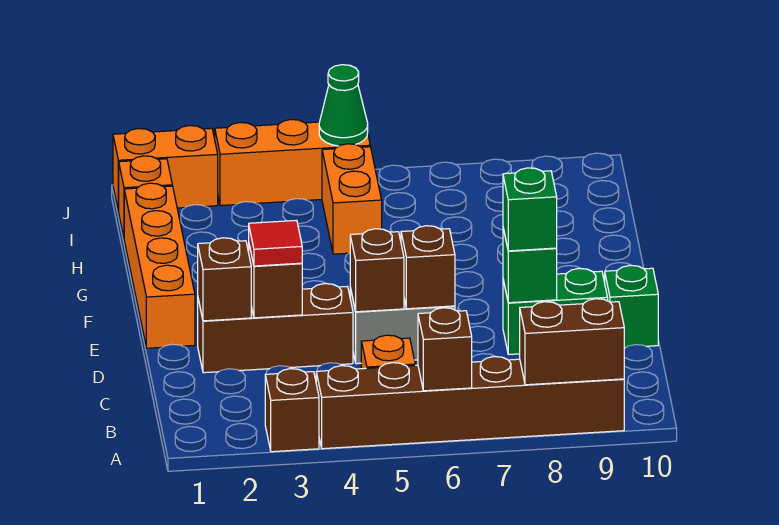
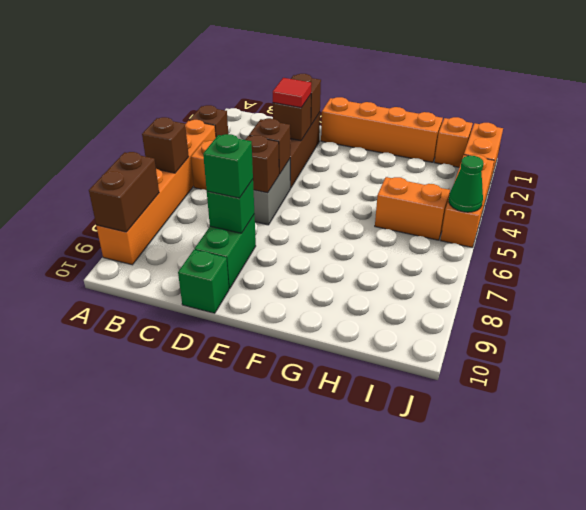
brown brick A4:A9 level 1 -> orange brick A4:A9 level 1

